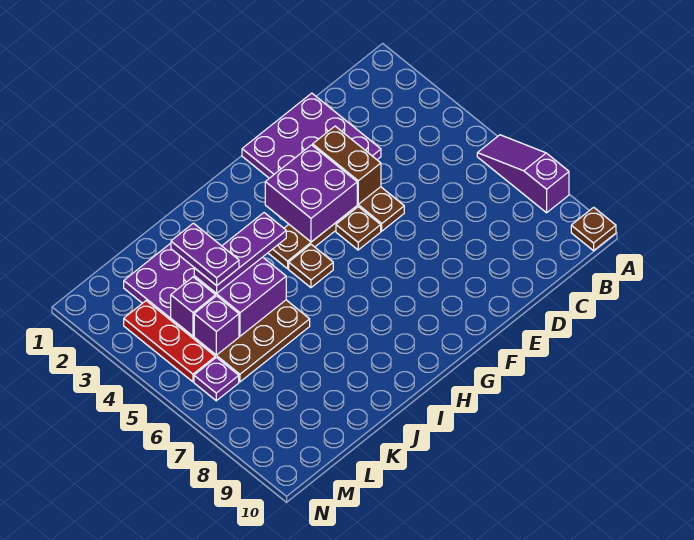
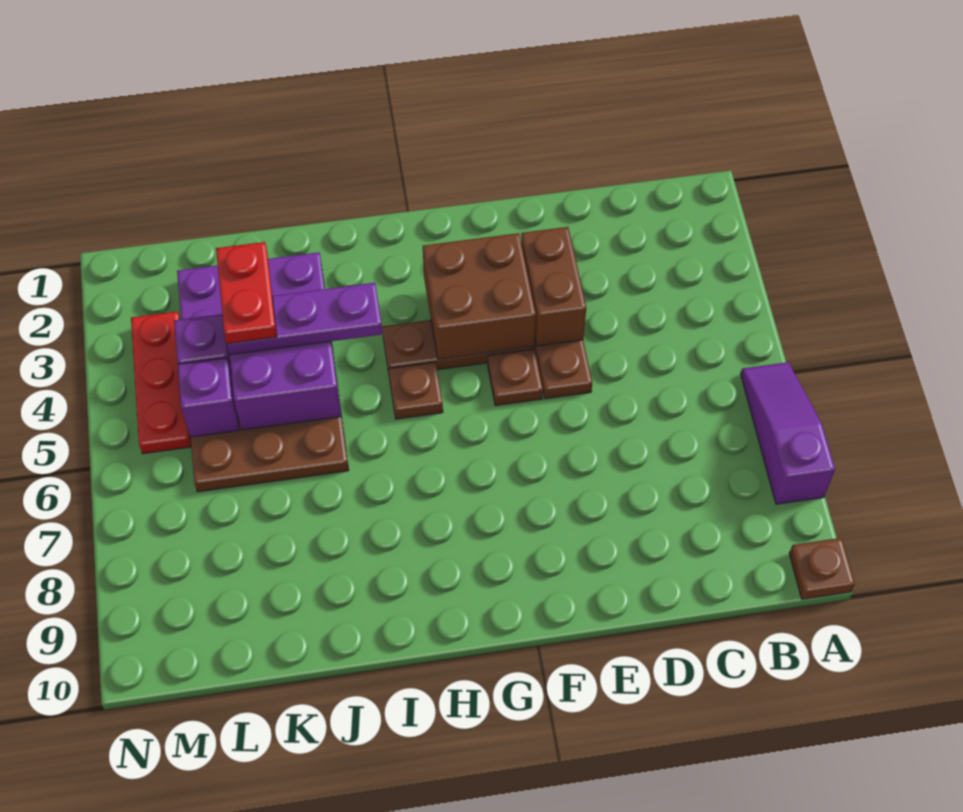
purple plate D1:F3 level 1 -> none
purple brick F3:G4 level 2 -> brown brick F3:G4 level 2
purple plate K3:K4 level 4 -> red plate K3:K4 level 4
purple plate M6 level 1 -> none

